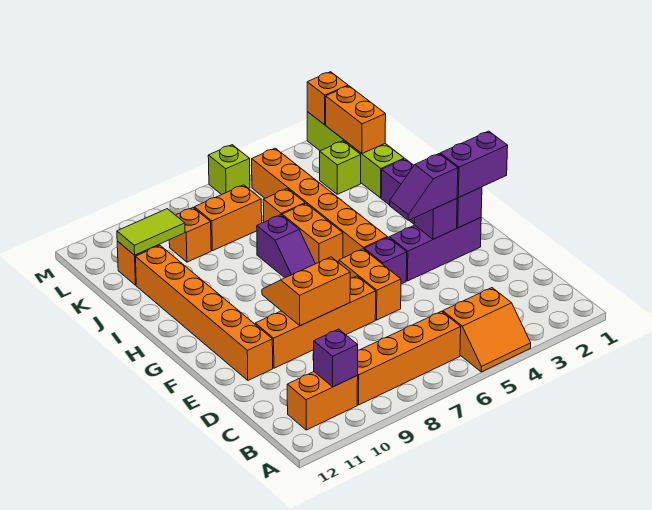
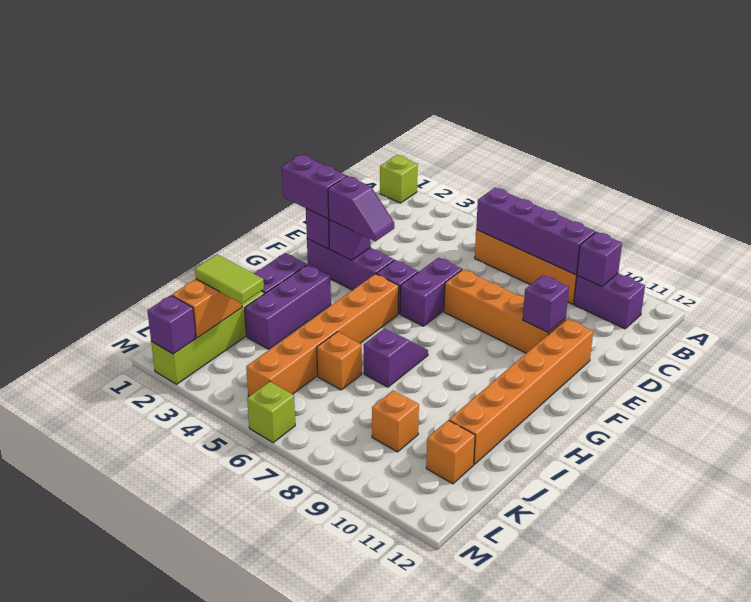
orange slope A4:B5 level 1 top B -> none
none -> purple brick B6:B9 level 2
orange brick B10:B11 level 1 -> purple brick B10:B11 level 1
orange brick E6:F6 level 1 -> purple brick E6:F6 level 1
orange slope E8:F9 level 2 top E -> none
none -> purple brick E10 level 2
none -> purple brick H3:J3 level 1
orange brick H6:I6 level 1 -> none
lime brick K3 level 1 -> lime brick A1 level 1
orange brick K7:K8 level 1 -> none
lime tile K10:K11 level 2 -> lime tile K2:K3 level 3
orange brick M2 level 2 -> purple brick M2 level 2

